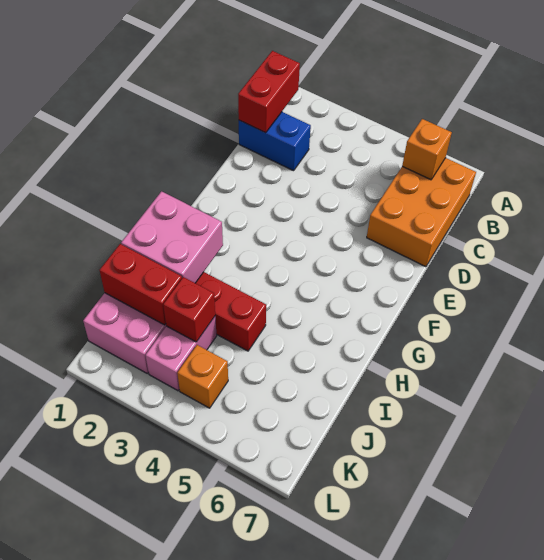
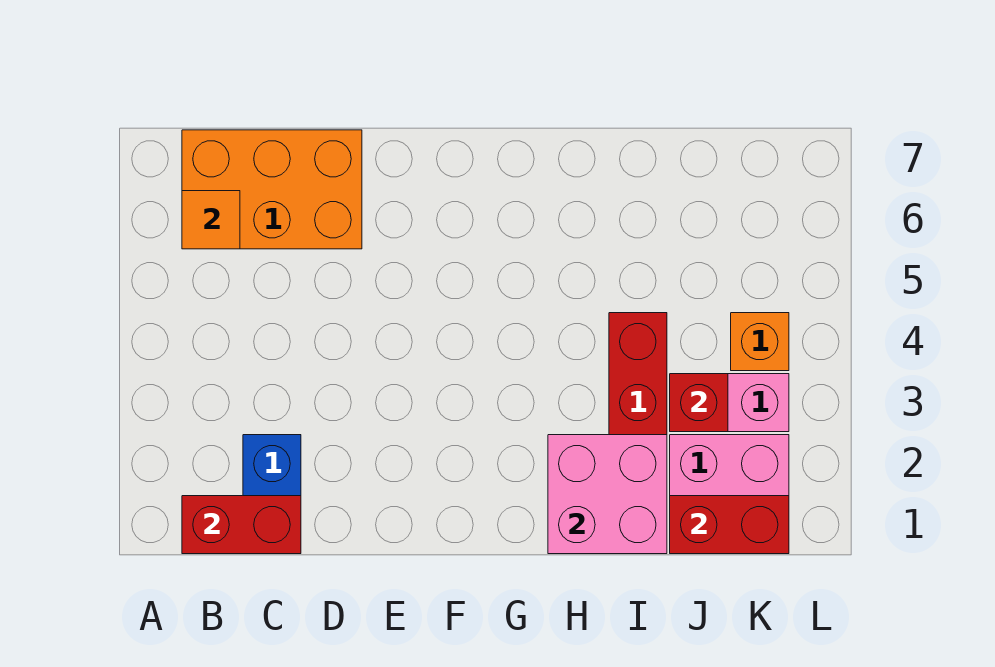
orange brick B6 level 2 -> orange tile B6 level 2
red brick J1:J2 level 2 -> red brick J1:K1 level 2

